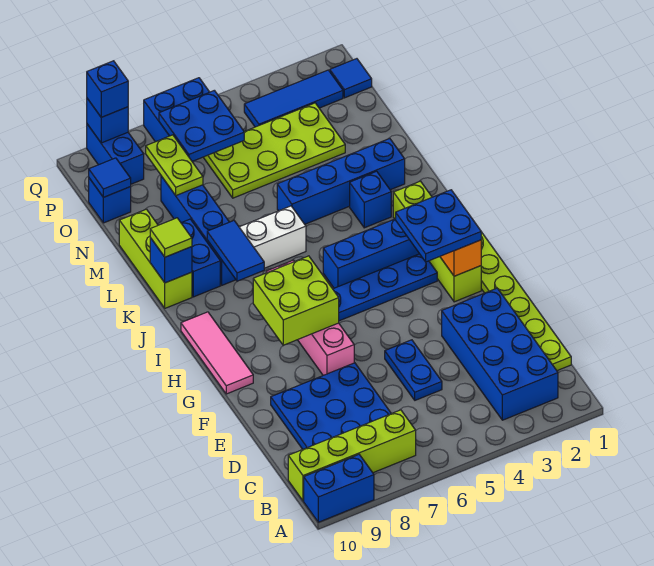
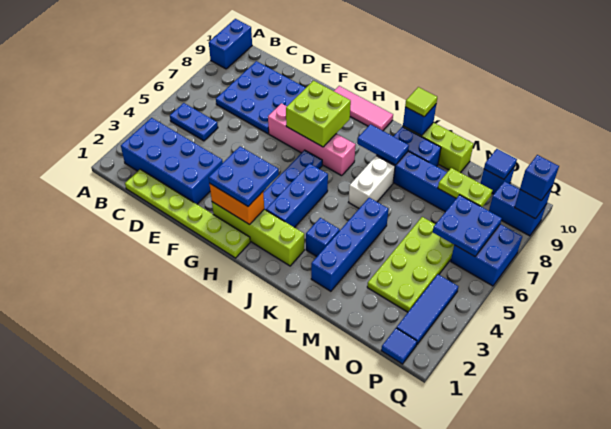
lime brick B7:B10 level 1 -> none
blue plate D5:E5 level 1 -> blue plate B5:C5 level 1

